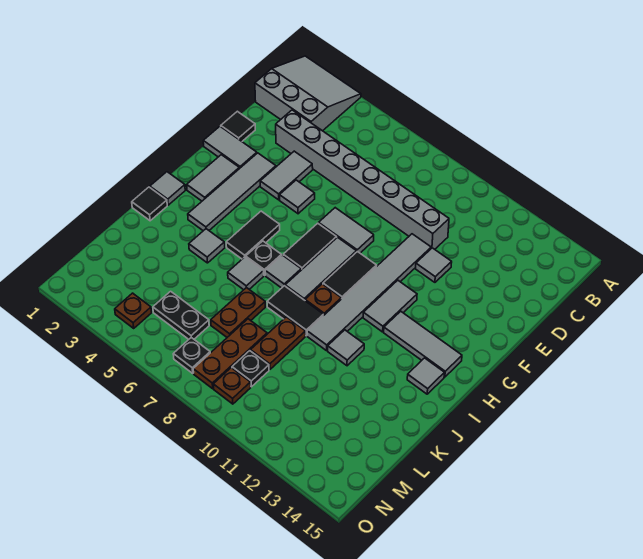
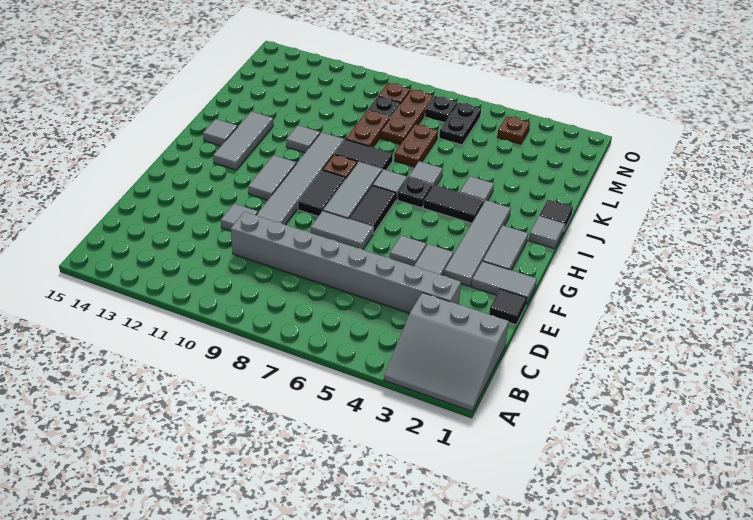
black tile H5:I5 level 1 -> black tile I4:I5 level 1
grey tile H12:H14 level 1 -> grey tile H13:J13 level 1
black plate M5:M6 level 1 -> black plate M6:N6 level 1

